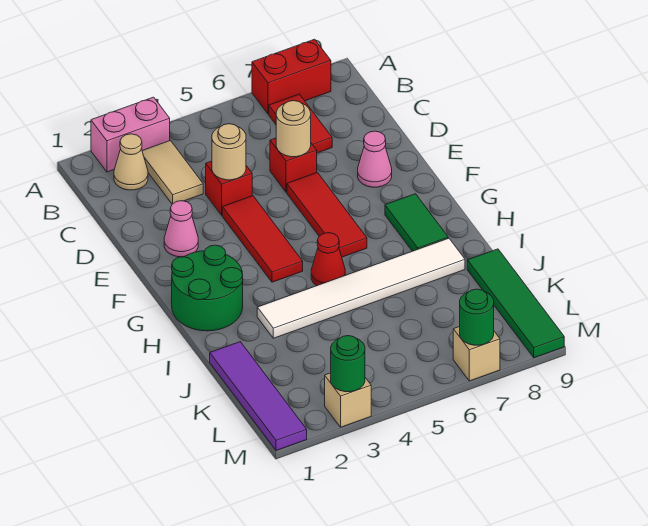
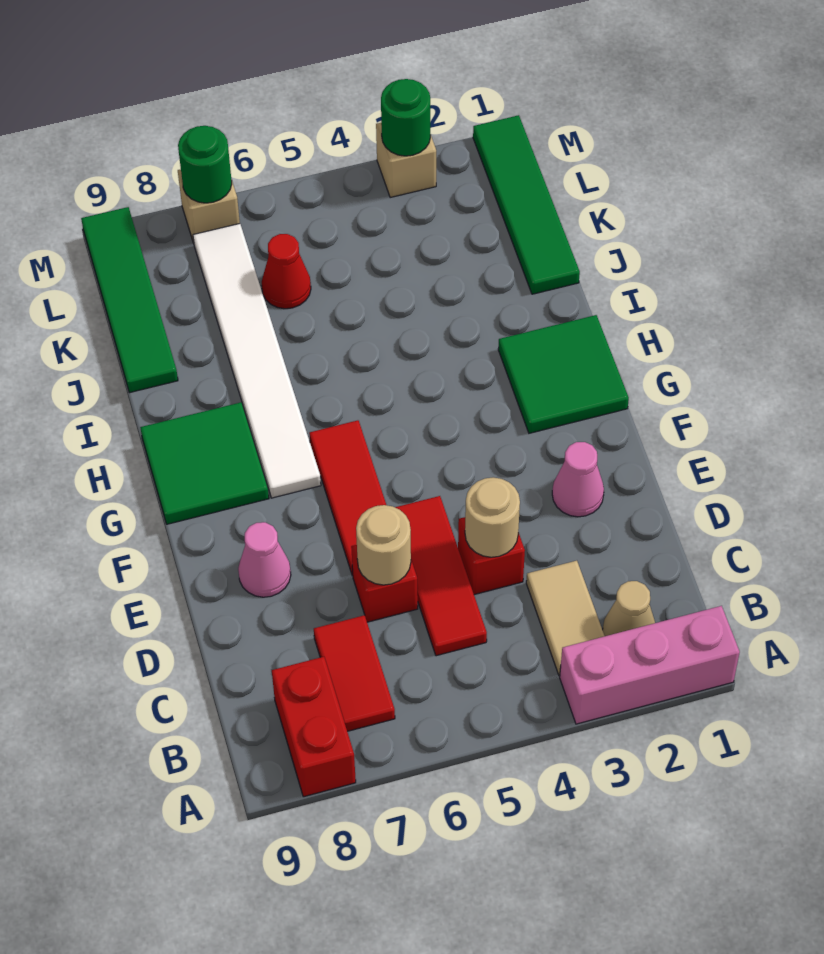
pink brick A2:A3 level 1 -> pink brick A1:A3 level 1
red brick A7:A8 level 1 -> red brick A8:B8 level 1
red tile E4:G4 level 1 -> red tile C5:E5 level 1
green round brick G1:H2 level 1 -> green tile G1:H2 level 1
green tile G8:H8 level 1 -> green tile G8:H9 level 1
red cone H5 level 1 -> red cone K6 level 1
white tile I3:I8 level 1 -> white tile G7:L7 level 1
purple tile J1:M1 level 1 -> green tile J1:M1 level 1

